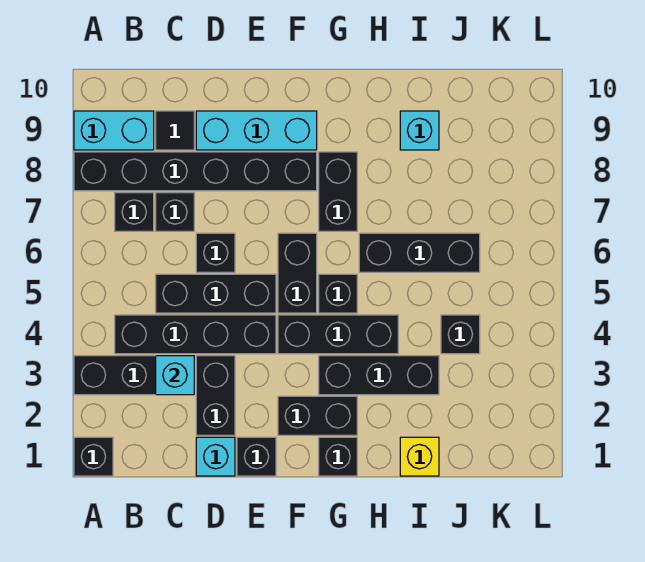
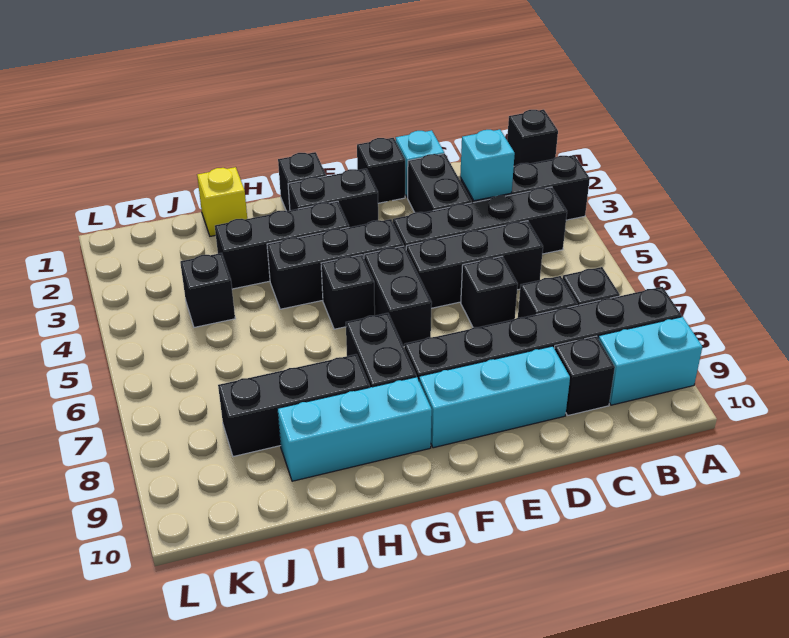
black tile C9 level 1 -> black brick C9 level 1
black brick H6:J6 level 1 -> black brick H8:J8 level 1
cyan brick I9 level 1 -> cyan brick G9:I9 level 1

